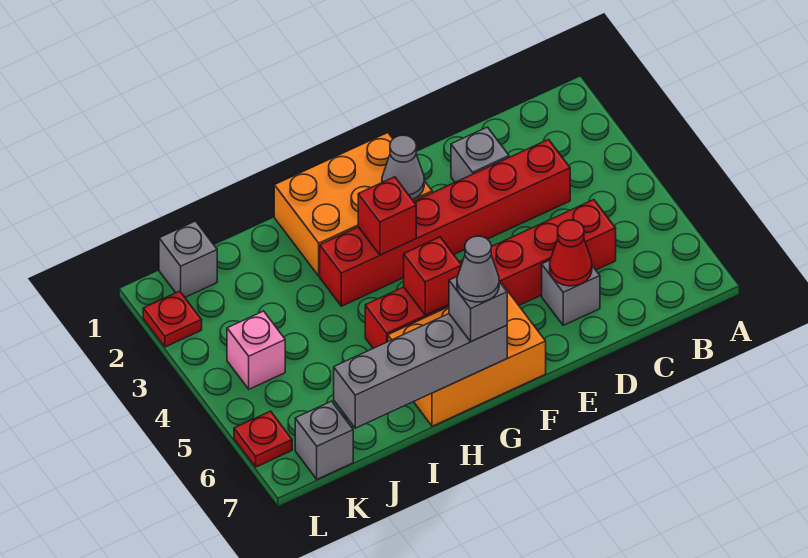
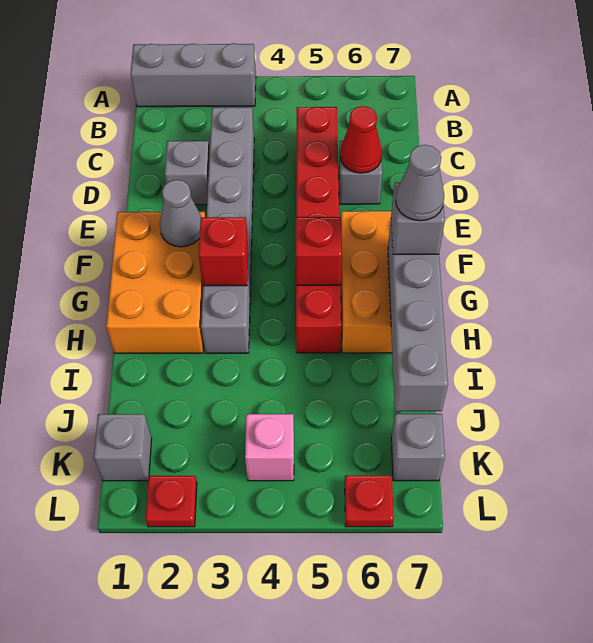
none -> grey brick A1:A3 level 1
red brick C3:H3 level 1 -> grey brick C3:H3 level 1

